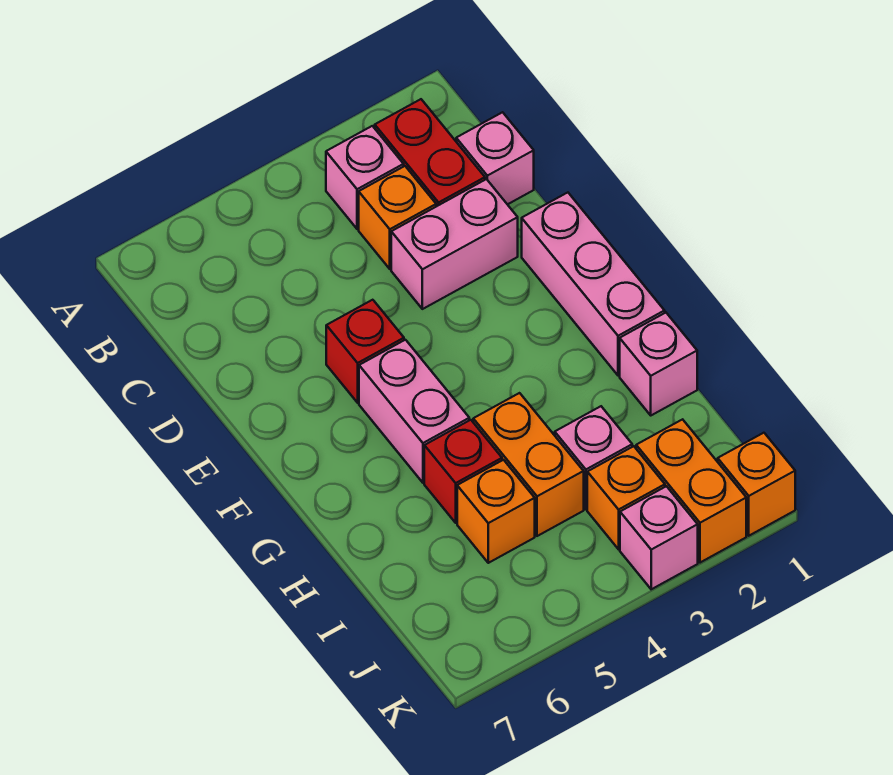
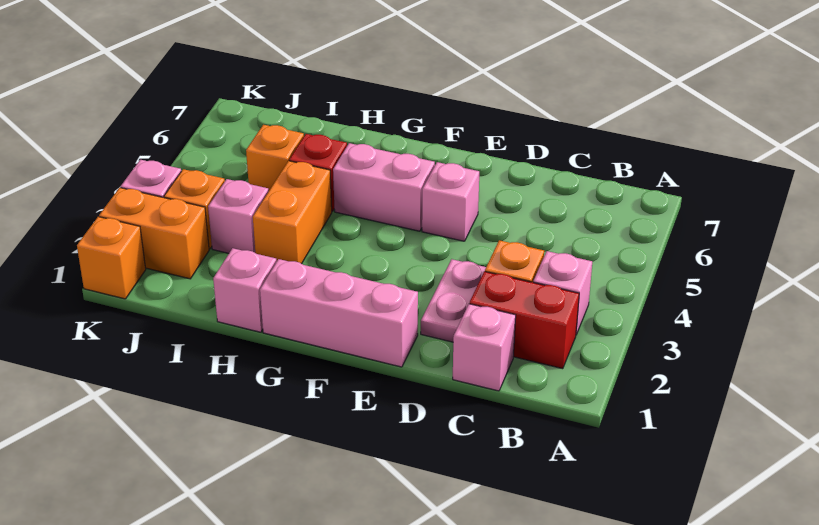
pink brick D2:D3 level 1 -> pink plate D2:D3 level 1
red brick E5 level 1 -> pink brick E5 level 1
orange brick H4:I4 level 1 -> orange brick H3:H4 level 1

